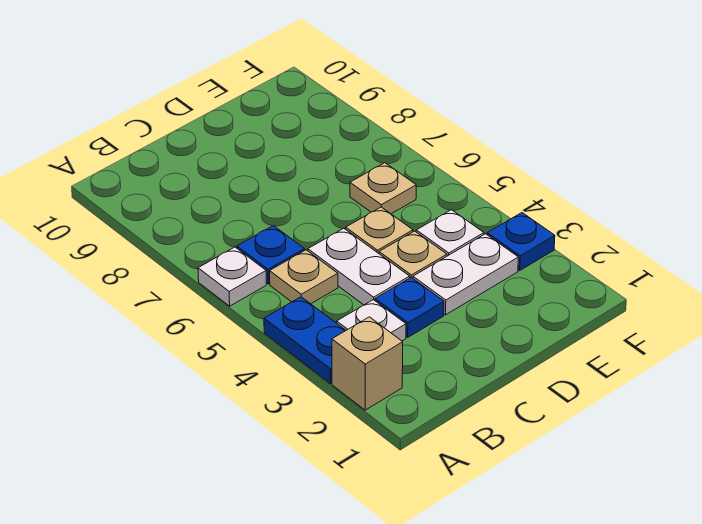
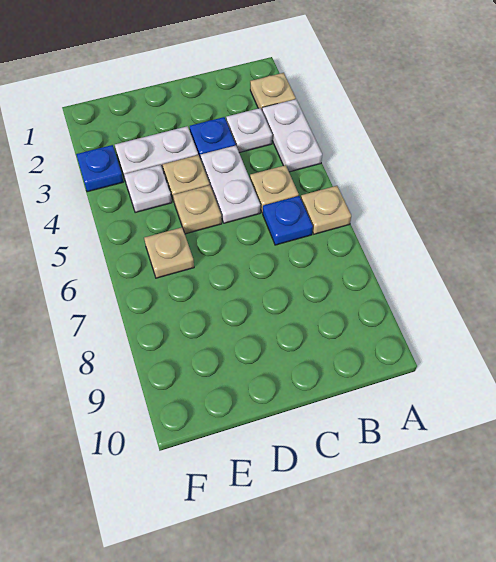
tan brick A2 level 1 -> tan plate A2 level 1
blue plate A3:A4 level 1 -> white plate A3:A4 level 1
white plate A6 level 1 -> tan plate A6 level 1

